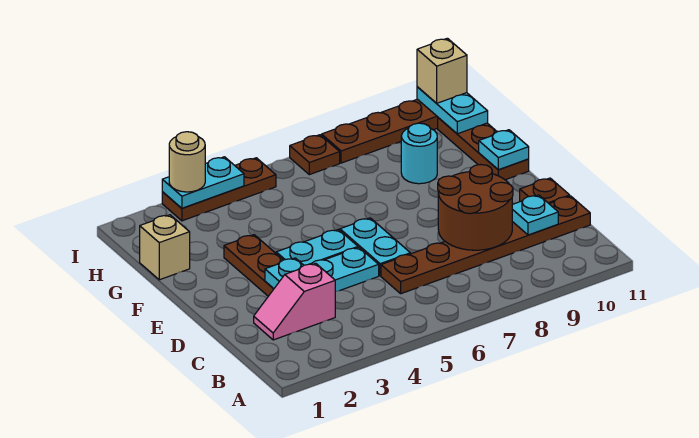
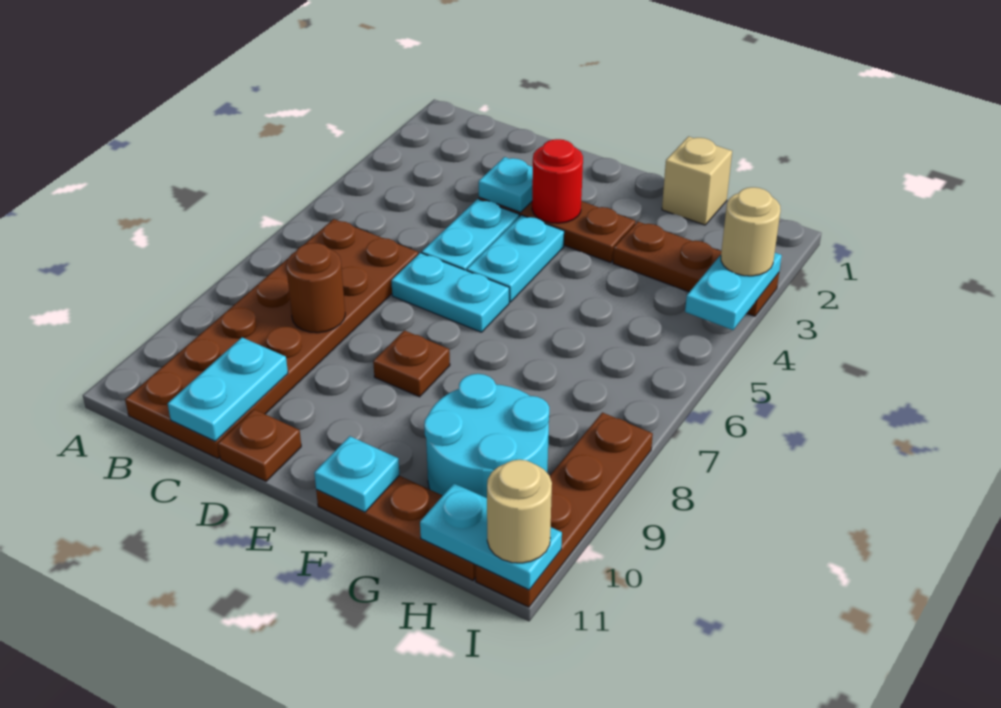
pink slope C2:C3 level 1 top 3 -> none
brown plate C6:C11 level 1 -> brown plate B6:C11 level 1
brown round brick C8:D9 level 2 -> brown round brick C8 level 2
cyan plate C10 level 2 -> cyan plate C10:C11 level 2
none -> red round brick E3 level 2
cyan round brick G9 level 1 -> cyan round brick G9:H10 level 1
brown plate I3:I5 level 1 -> brown plate G3:I3 level 1
brown plate I7 level 1 -> brown plate E8 level 1
tan brick I11 level 3 -> tan round brick I11 level 3

